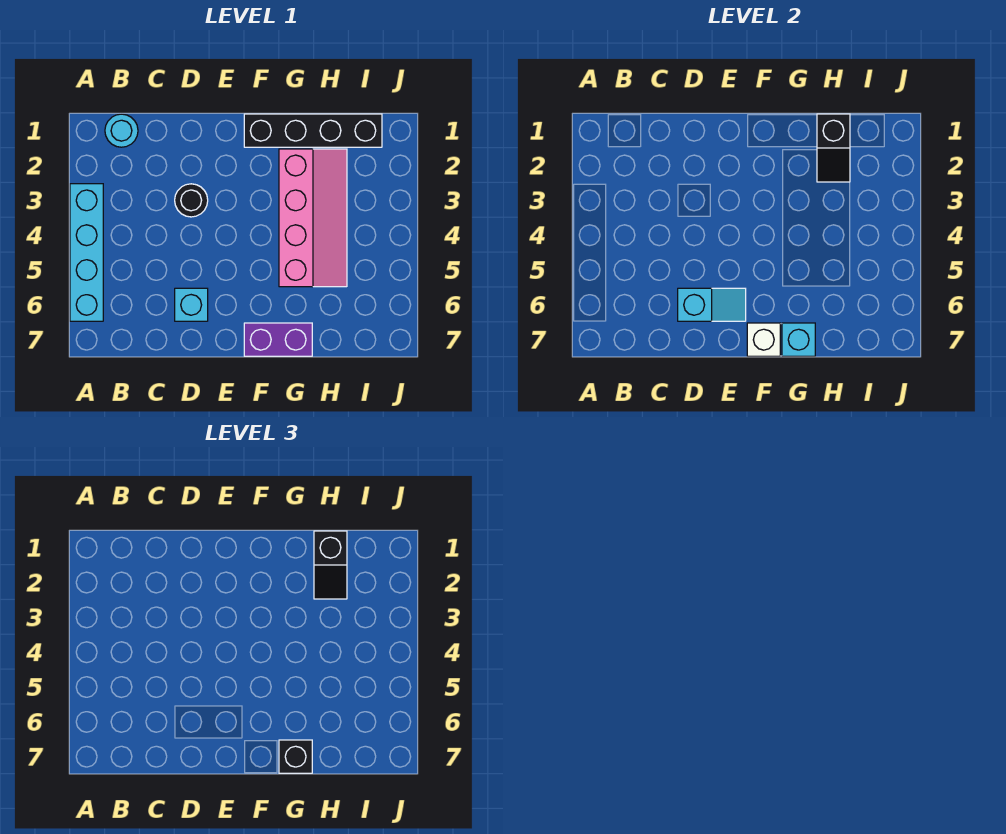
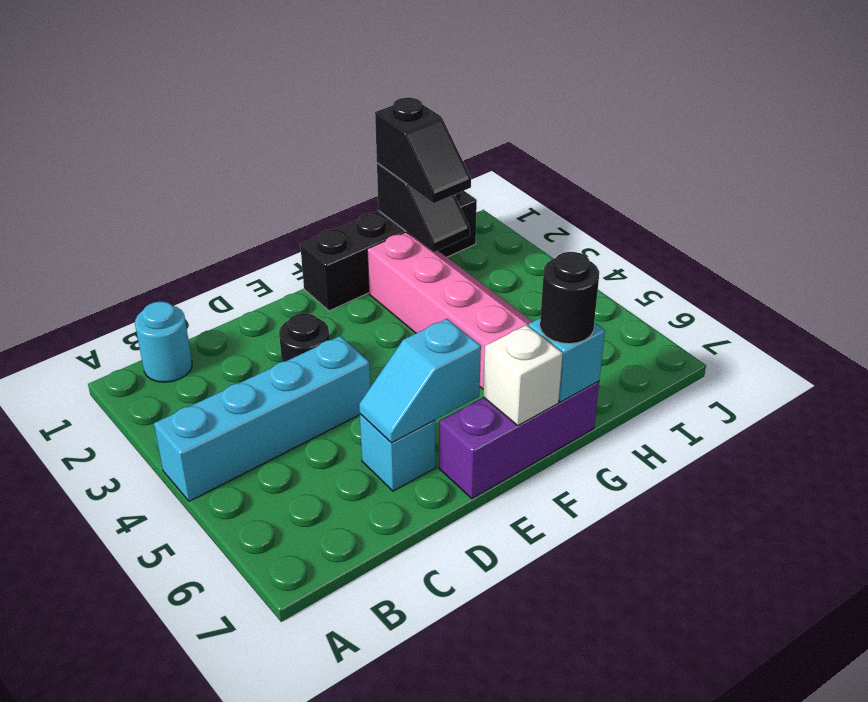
cyan brick A3:A6 level 1 -> cyan brick A4:D4 level 1
cyan slope D6:E6 level 2 top D -> cyan slope D6:E6 level 2 top E
purple brick F7:G7 level 1 -> purple brick E7:G7 level 1
black brick G7 level 3 -> black round brick G7 level 3

